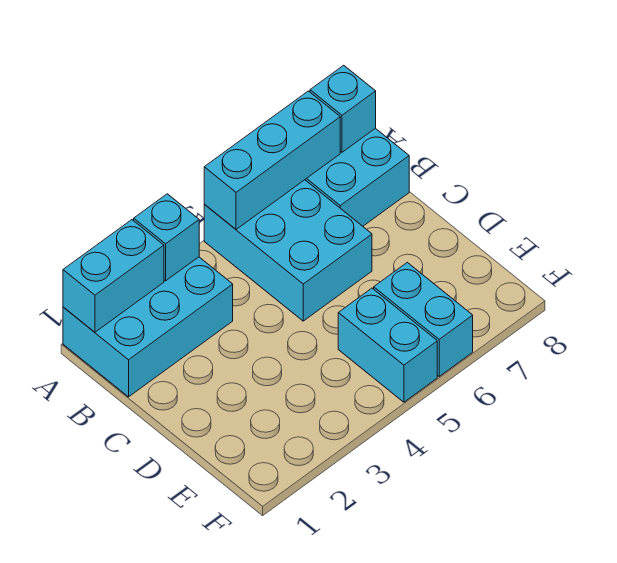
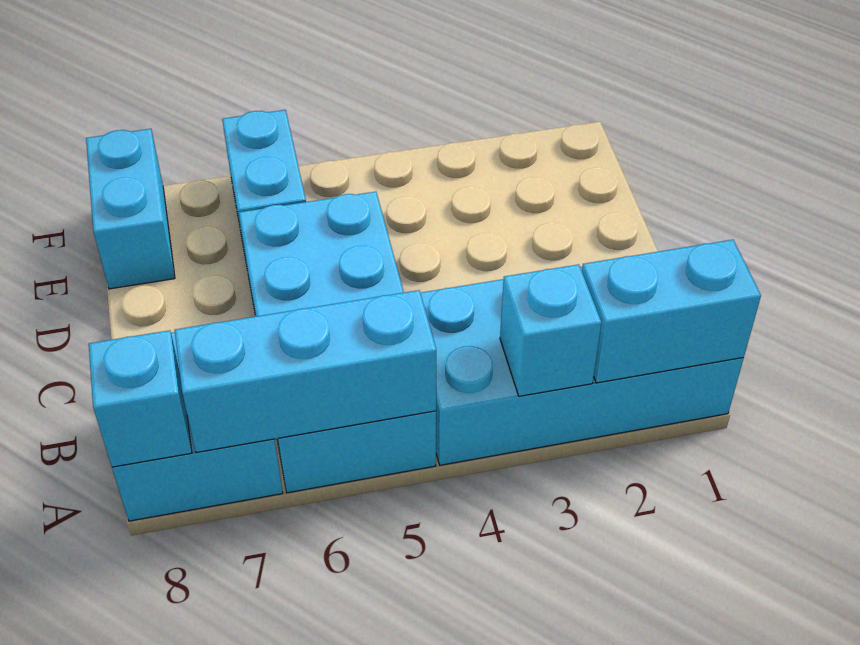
cyan brick A1:B3 level 1 -> cyan brick A1:B4 level 1
cyan brick A5:C6 level 1 -> cyan brick A5:D6 level 1
cyan brick E5:F5 level 1 -> cyan brick E8:F8 level 1

